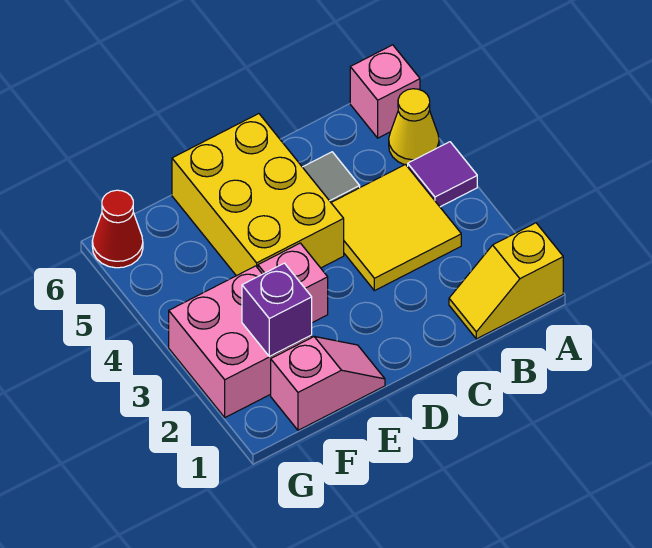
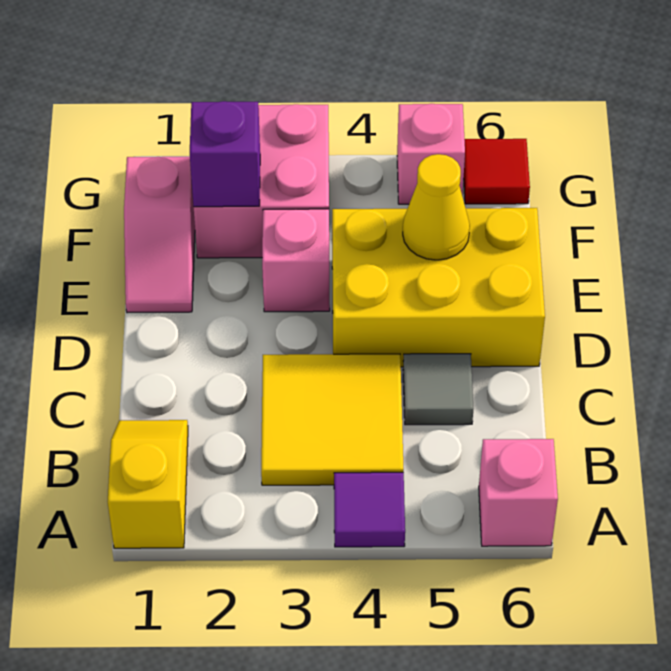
yellow cone A5 level 1 -> yellow cone E5 level 2
none -> pink brick G5 level 1
red cone G6 level 1 -> red tile G6 level 1

